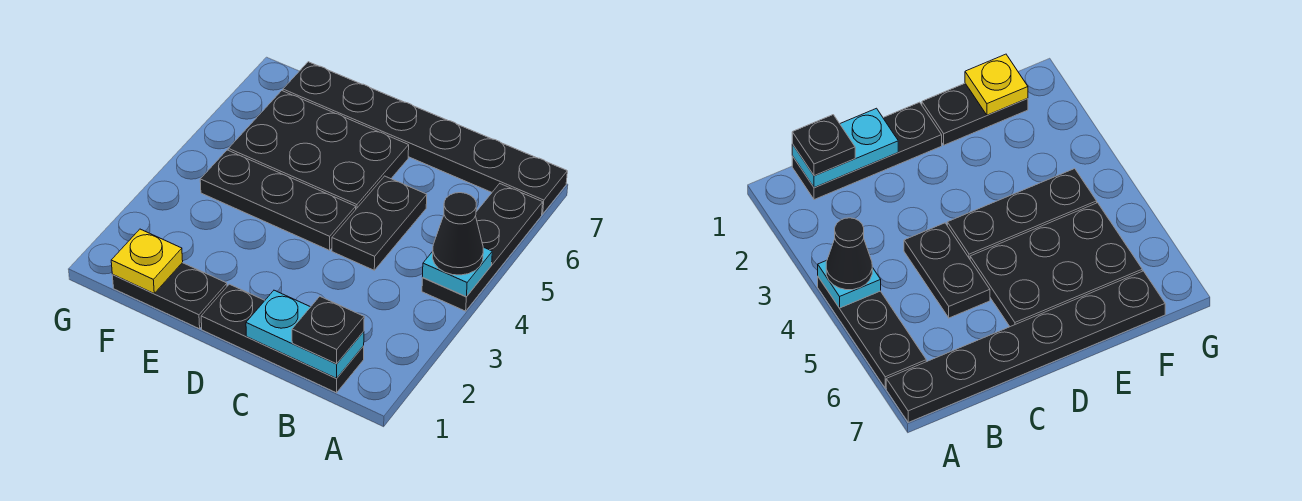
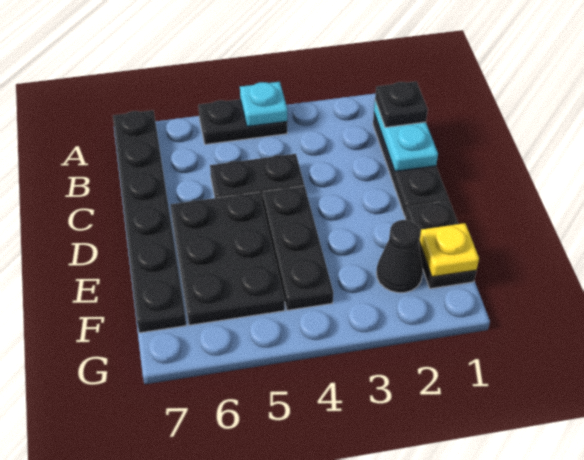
black plate A4:A6 level 1 -> black plate A4:A5 level 1
black cone A4 level 3 -> black cone F2 level 1

